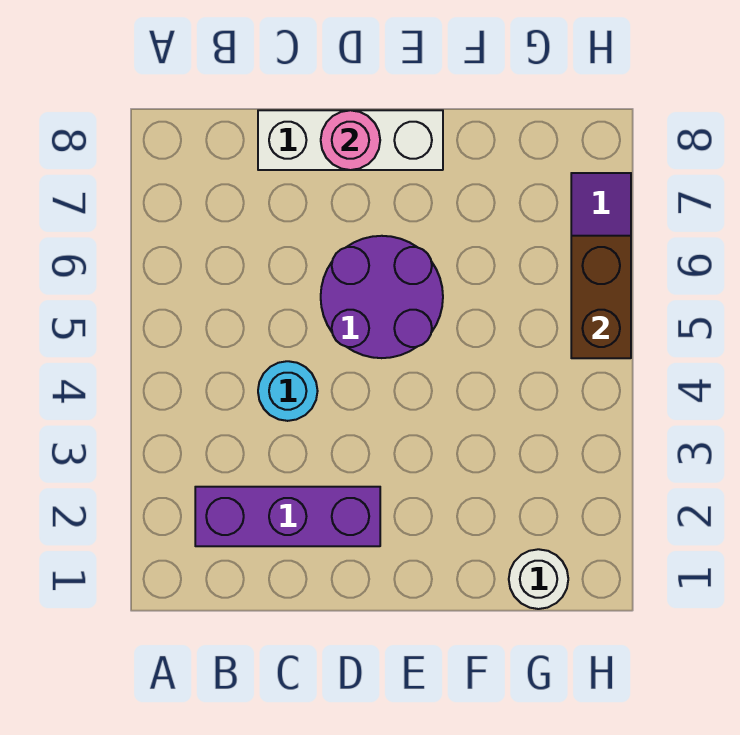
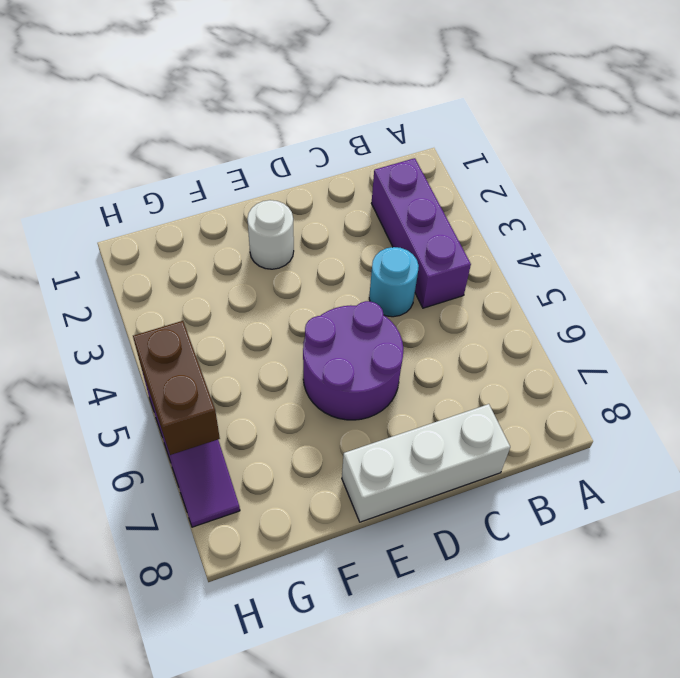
purple brick B2:D2 level 1 -> purple brick B2:B4 level 1
pink round brick D8 level 2 -> none
white round brick G1 level 1 -> white round brick E2 level 1

